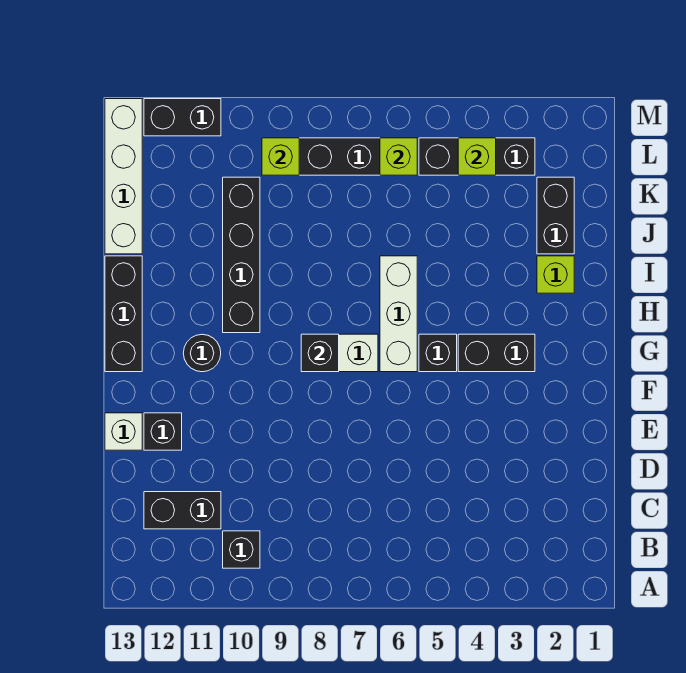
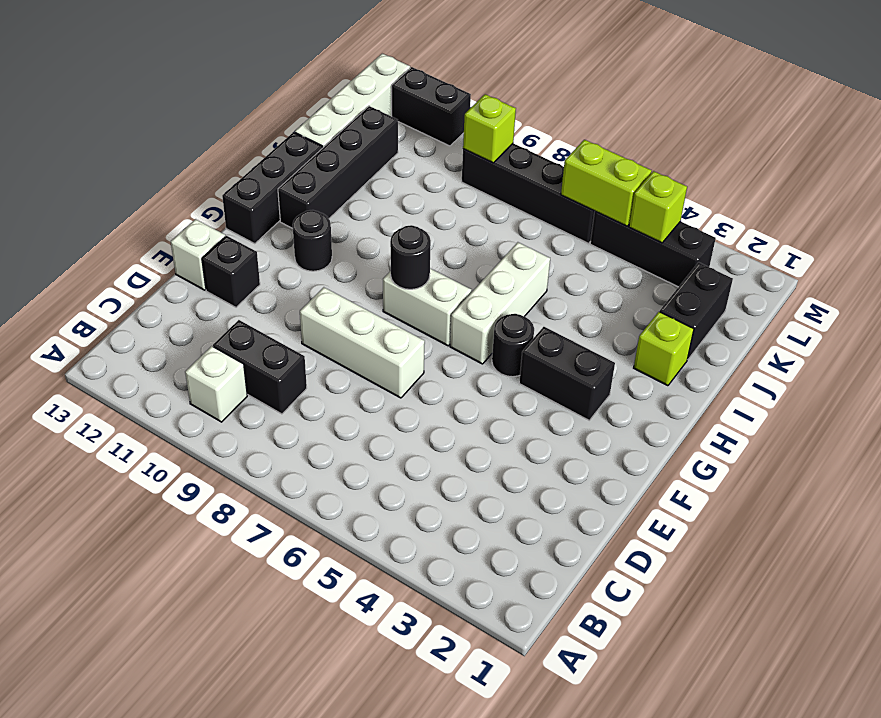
black brick B10 level 1 -> white brick B10 level 1
black brick C11:C12 level 1 -> black brick C9:C10 level 1
none -> white brick E7:E9 level 1
black brick G5 level 1 -> black round brick G5 level 1
black brick G8 level 2 -> black round brick G8 level 2
black brick H10:K10 level 1 -> black brick H12:K12 level 1
lime brick L6 level 2 -> lime brick L5:L6 level 2

